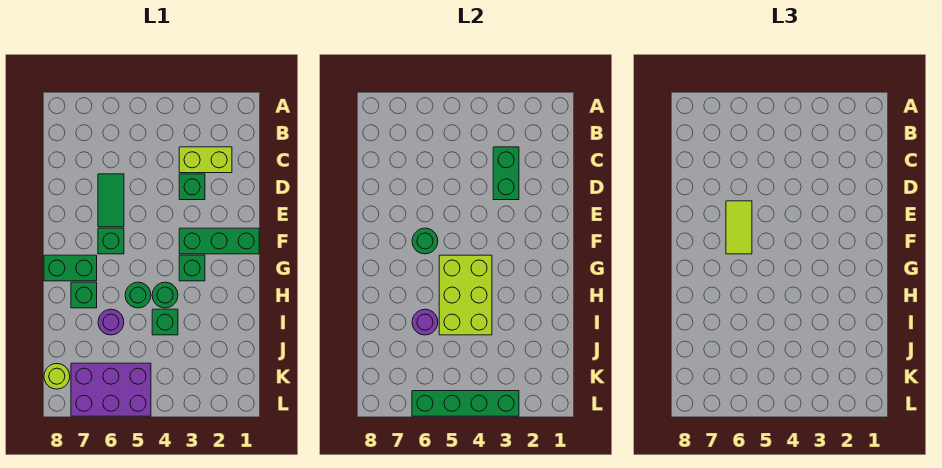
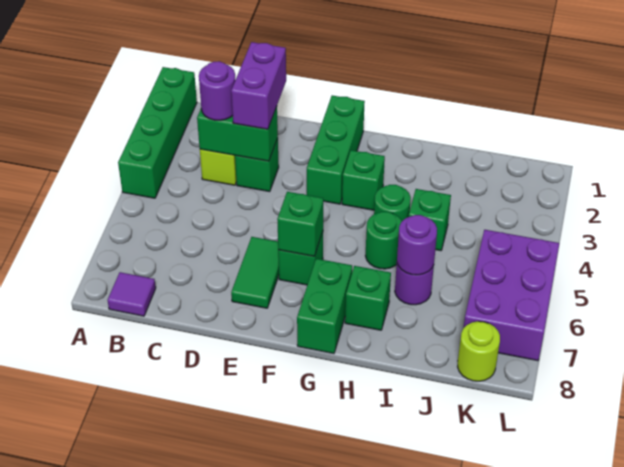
none -> purple tile B8 level 1
none -> purple round brick C3 level 3
none -> purple brick D2:D3 level 3
green tile D6:E6 level 1 -> green tile E6:E7 level 1
lime tile E6:F6 level 3 -> none
green round brick F6 level 2 -> green brick F6 level 2
lime brick G4:I5 level 2 -> none
green brick L3:L6 level 2 -> green brick A1:A4 level 1

